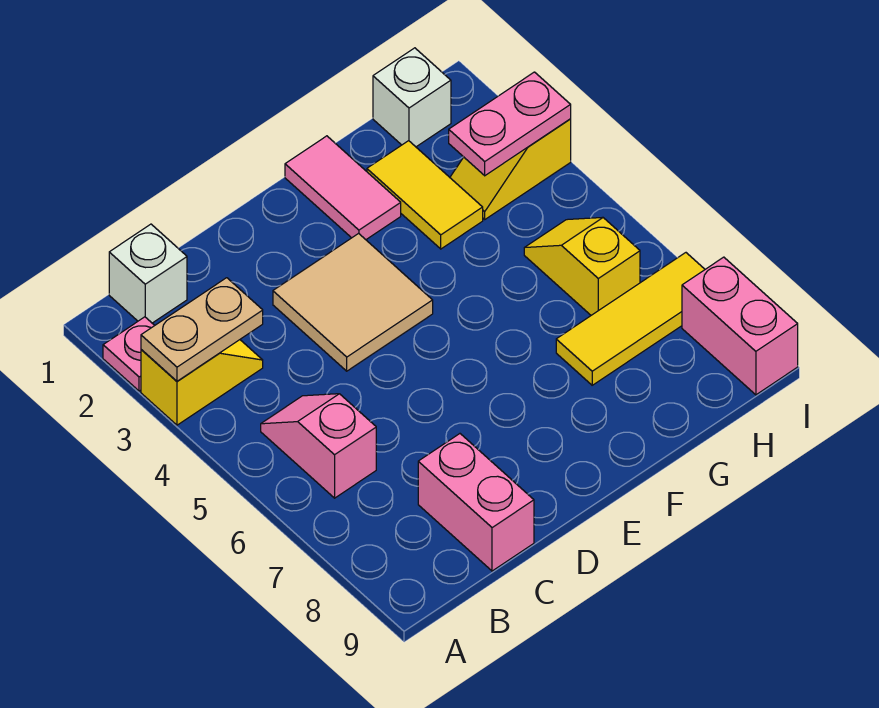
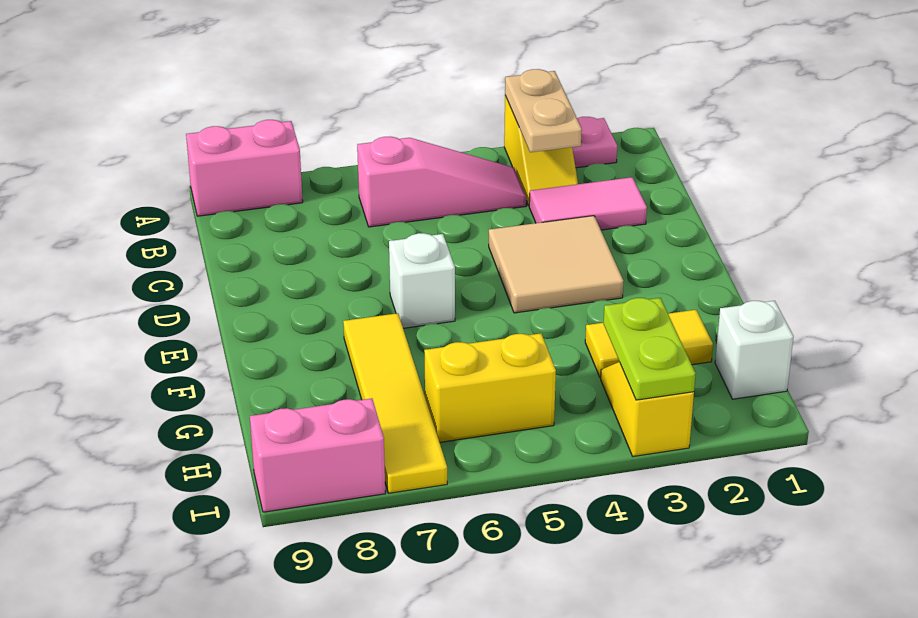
white brick B1 level 1 -> white brick E6 level 1
pink slope B5:B6 level 1 top 6 -> pink slope B4:B6 level 1 top 6
pink brick C8:C9 level 1 -> pink brick A8:A9 level 1
pink tile F1:F2 level 1 -> pink tile C2:C3 level 1
yellow tile G7:I7 level 1 -> yellow tile F7:I7 level 1
pink plate H3:I3 level 2 -> lime plate H3:I3 level 2
yellow slope H5:H6 level 1 top 6 -> yellow brick H5:H6 level 1

